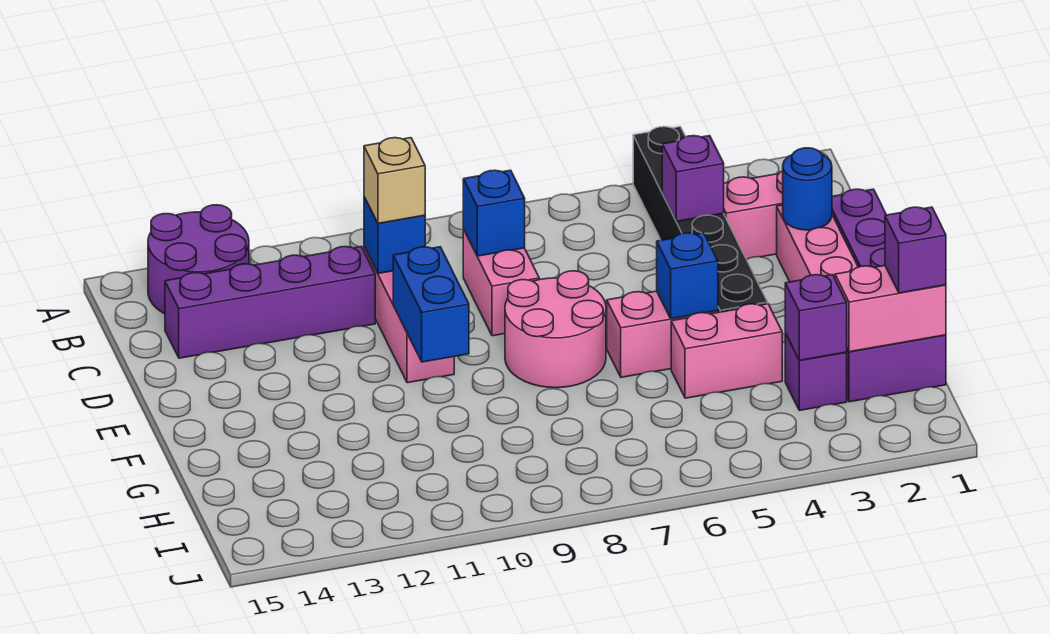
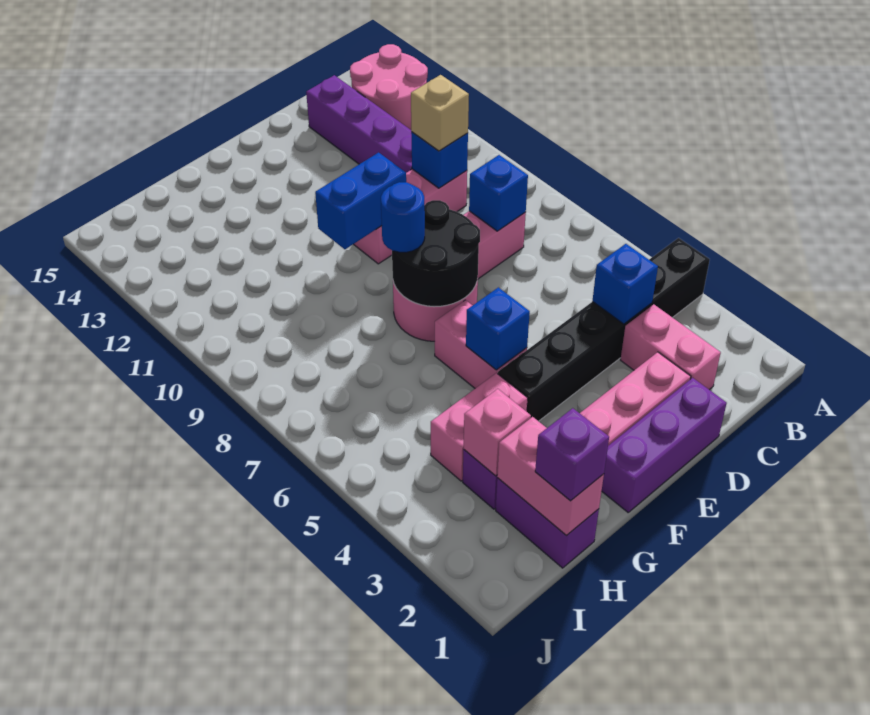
purple round brick A13:B14 level 1 -> pink round brick A13:B14 level 1
purple brick C4 level 2 -> blue brick C4 level 2
blue round brick D2 level 2 -> blue round brick F8 level 3
none -> black round brick E7:F8 level 2
pink brick G4:G5 level 1 -> pink brick G4:H4 level 1
purple brick H3 level 2 -> pink brick H3 level 2

